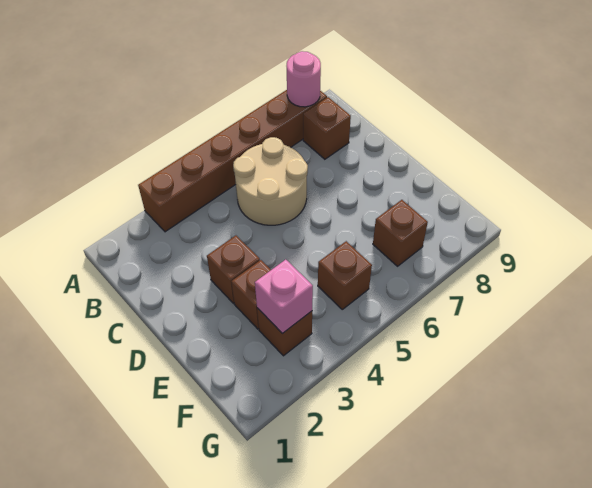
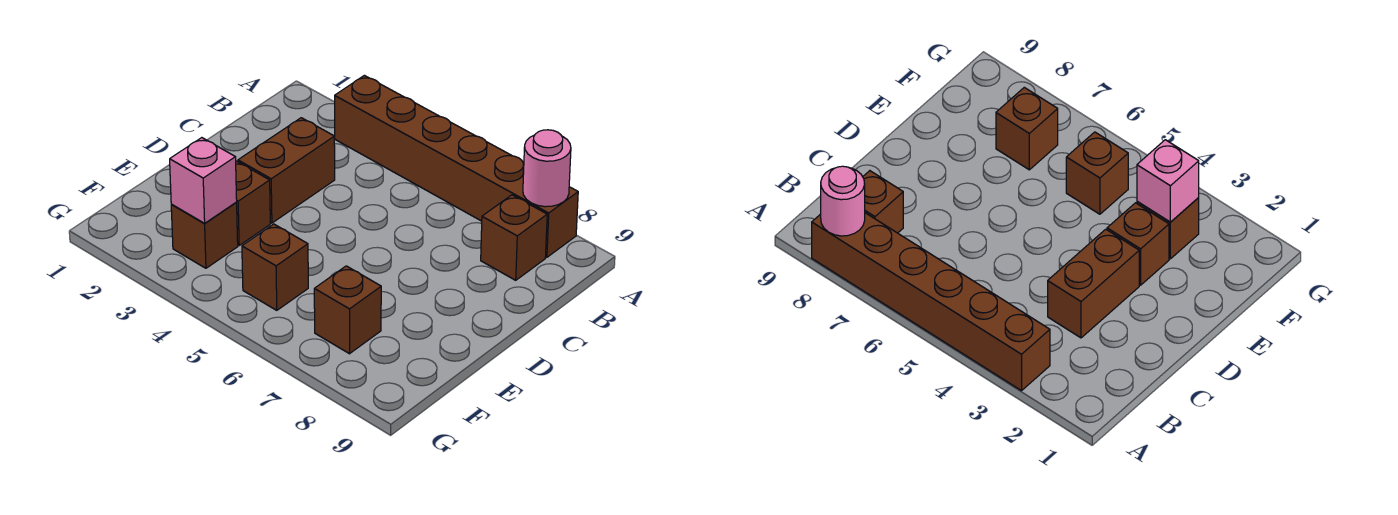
tan round brick B5:C6 level 1 -> none
brown brick D3 level 1 -> brown brick C3:D3 level 1

